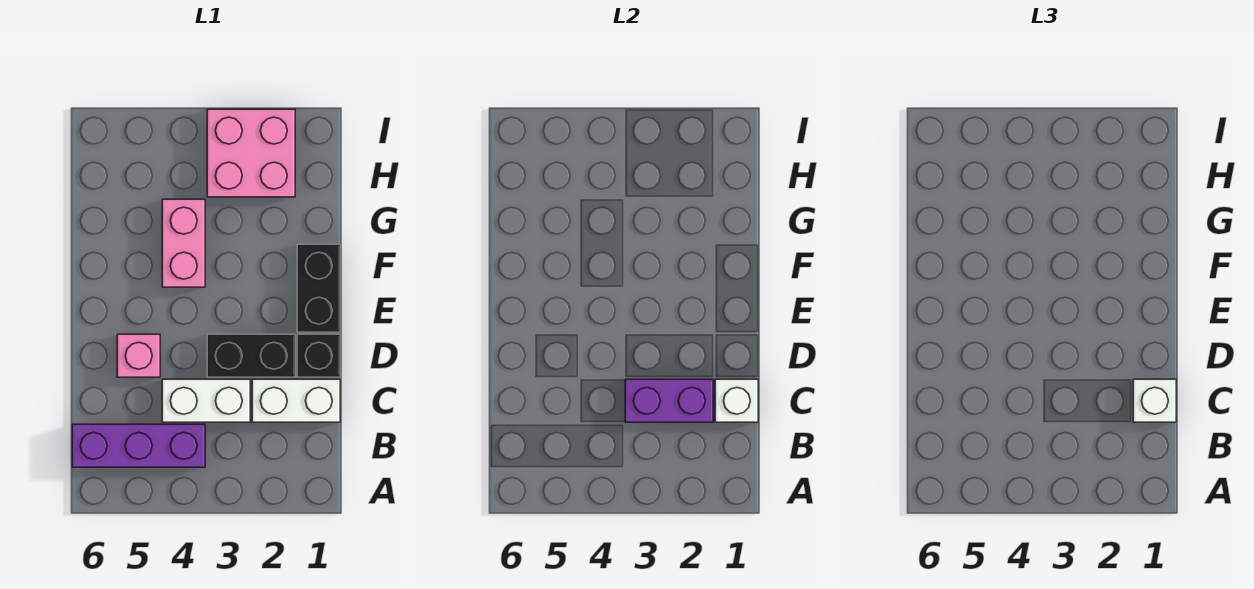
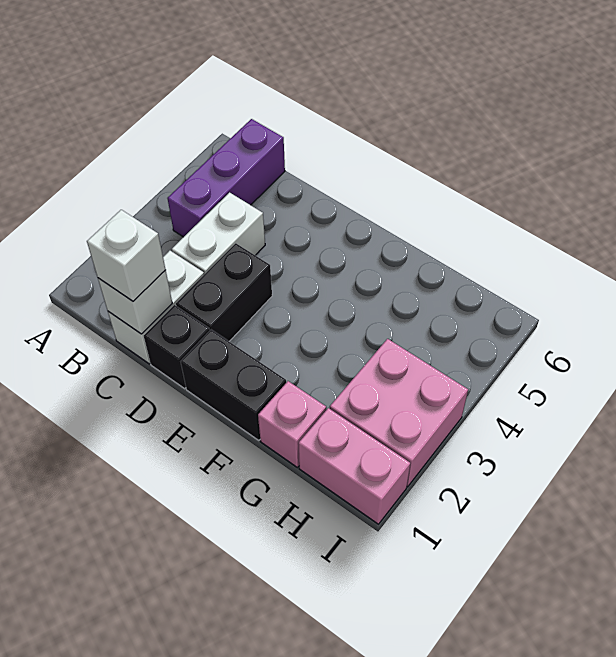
purple brick C2:C3 level 2 -> none
pink brick D5 level 1 -> pink brick G1 level 1
pink brick F4:G4 level 1 -> pink brick H1:I1 level 1

